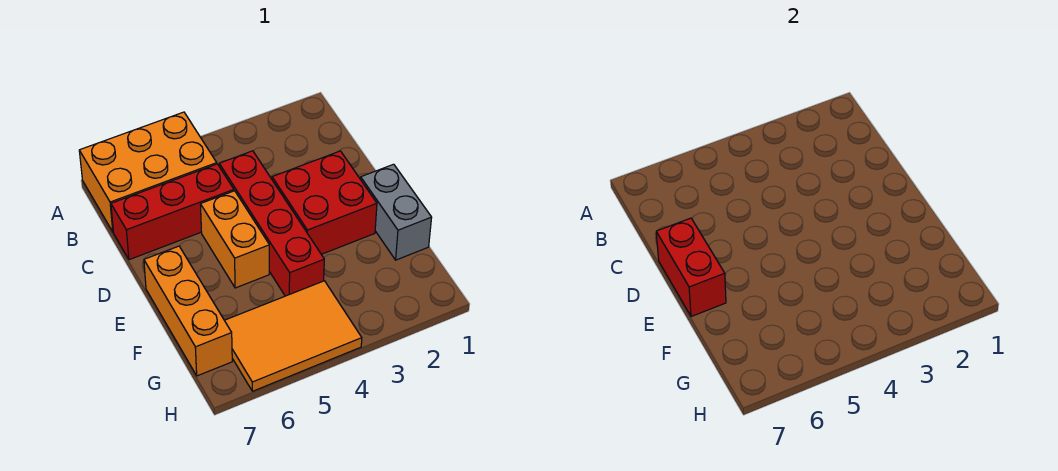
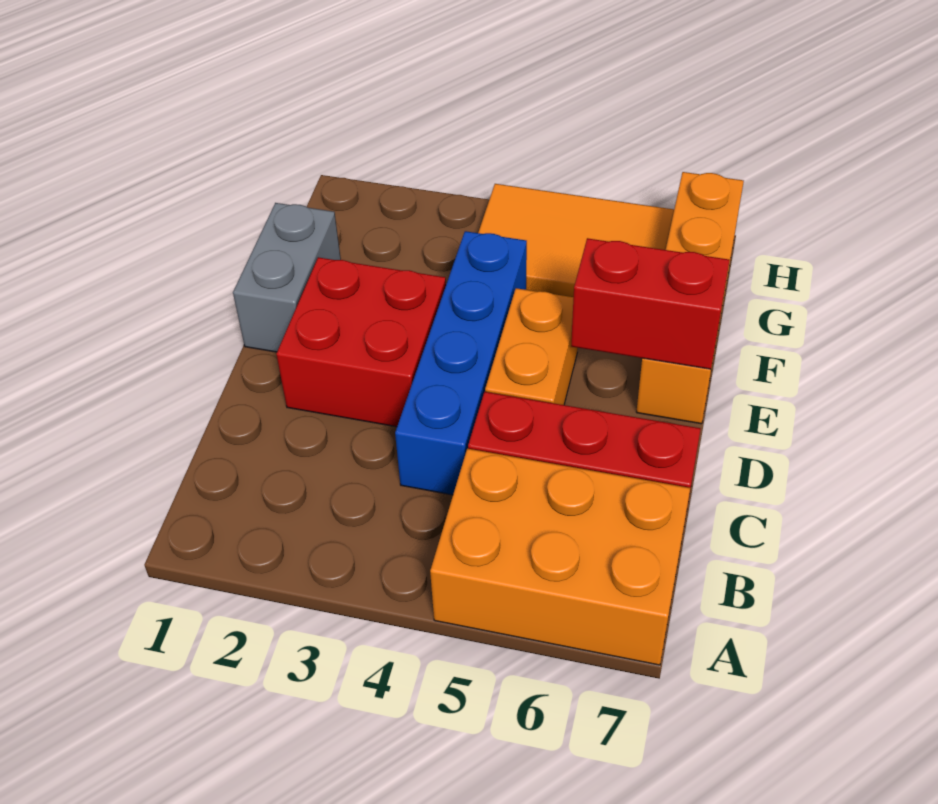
red brick C4:F4 level 1 -> blue brick C4:F4 level 1
red brick D7:E7 level 2 -> red brick E6:E7 level 2
orange brick E7:G7 level 1 -> orange brick E7:H7 level 1

